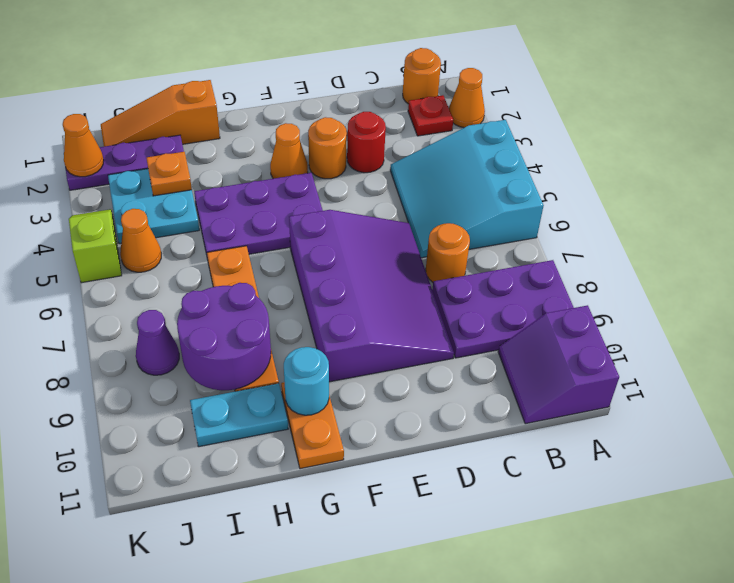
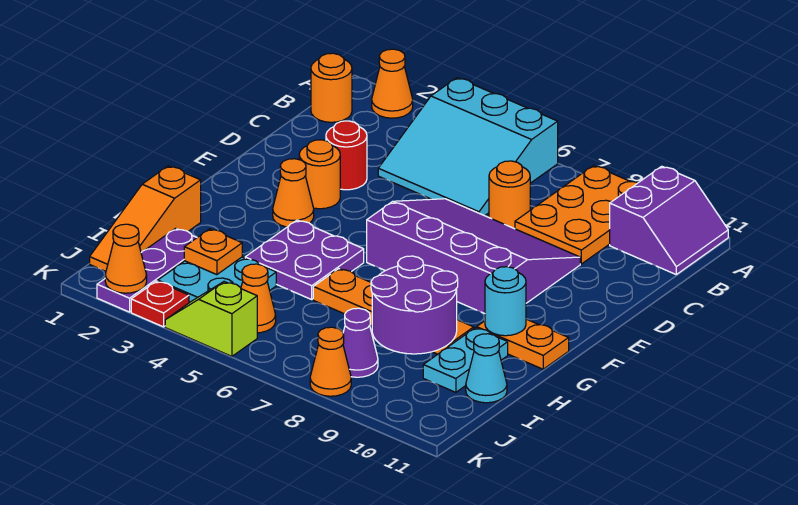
purple plate A8:C9 level 1 -> orange plate A8:C9 level 1
purple slope A10:B11 level 1 top A -> purple slope A10:B11 level 1 top 10
red plate B2 level 1 -> red plate K3 level 1
purple plate F4:H5 level 1 -> purple plate G4:H5 level 1
none -> cyan cone I11 level 1
none -> orange cone K8 level 1

